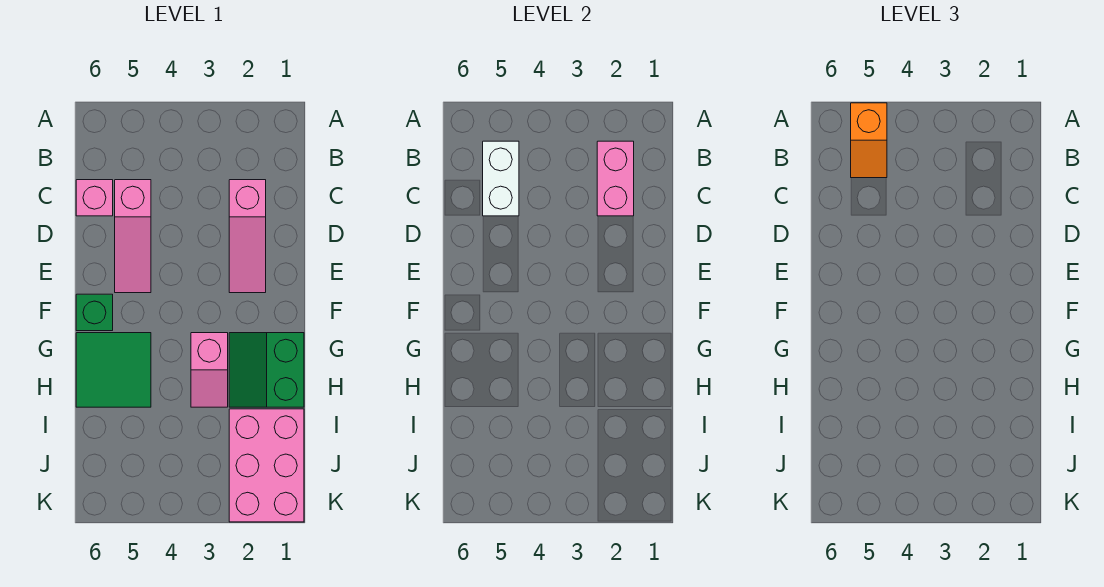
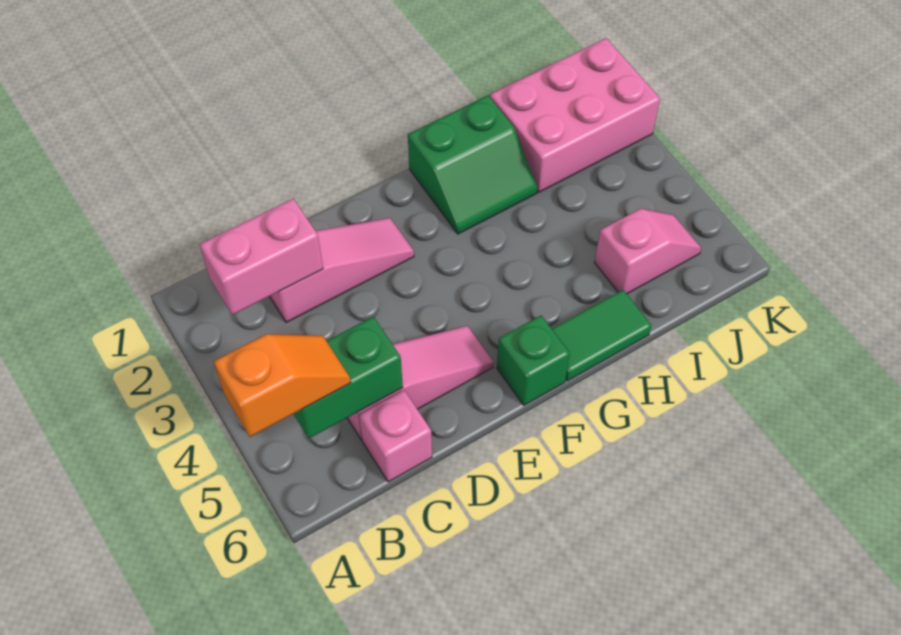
white brick B5:C5 level 2 -> green brick B5:C5 level 2
pink slope G3:H3 level 1 top G -> pink slope I5:J5 level 1 top I
green tile G5:H6 level 1 -> green tile G6:H6 level 1

